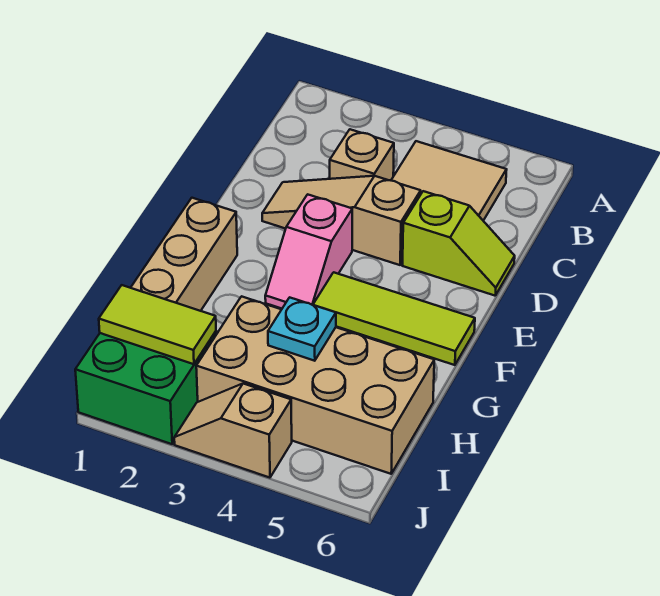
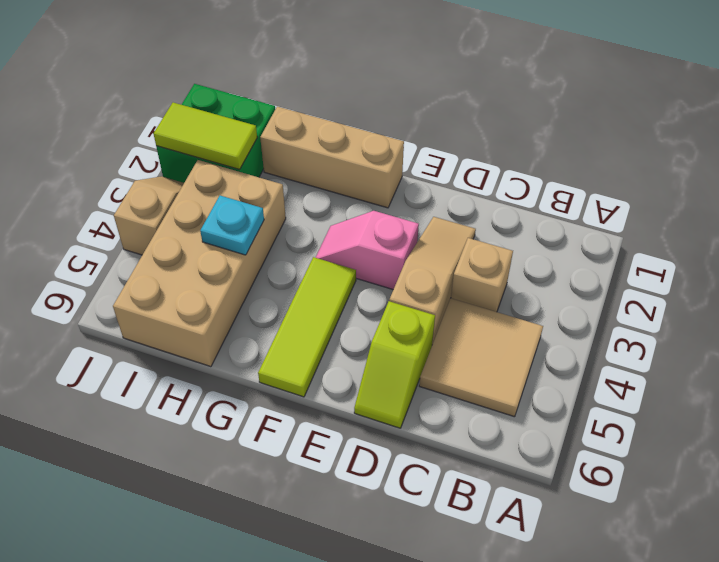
lime tile I1:I2 level 2 -> lime tile I2:J2 level 2

